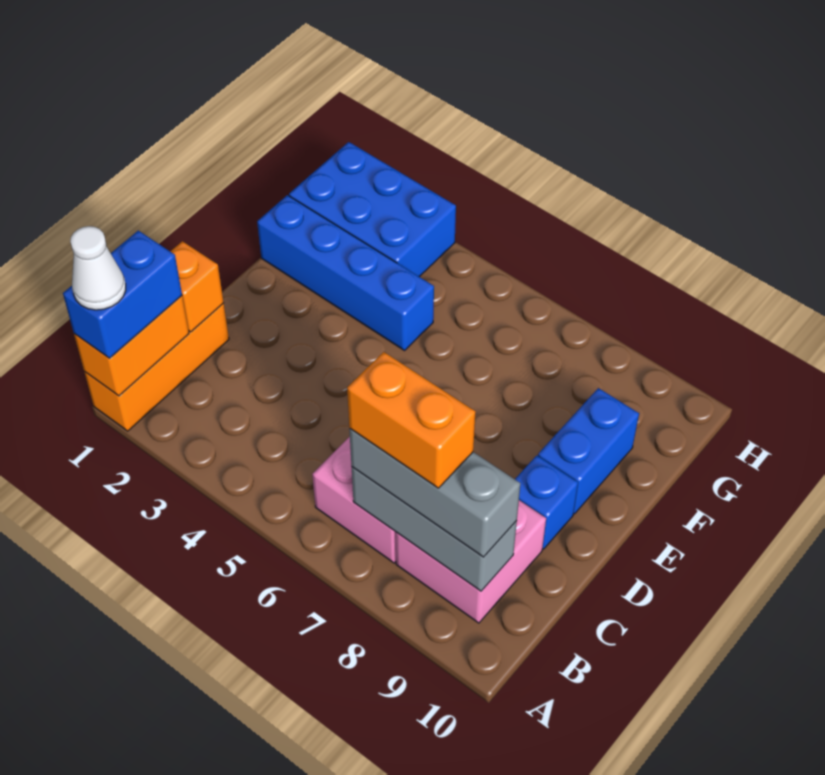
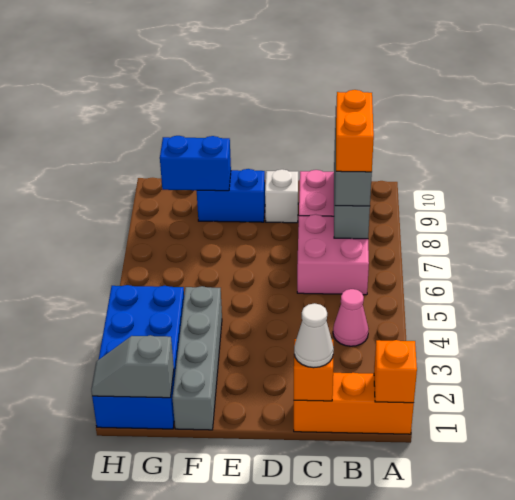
orange brick A1:B1 level 2 -> orange brick A1 level 2
blue brick A1:B1 level 3 -> blue brick F9:G9 level 2
white cone A1 level 4 -> white cone C1 level 3
none -> pink cone B4 level 1
blue brick D9 level 1 -> white brick D9 level 1
blue brick F1:F4 level 1 -> grey brick F1:F4 level 1
blue brick G1:H3 level 1 -> blue brick G1:H4 level 1
none -> grey slope G1:H1 level 2 top G

